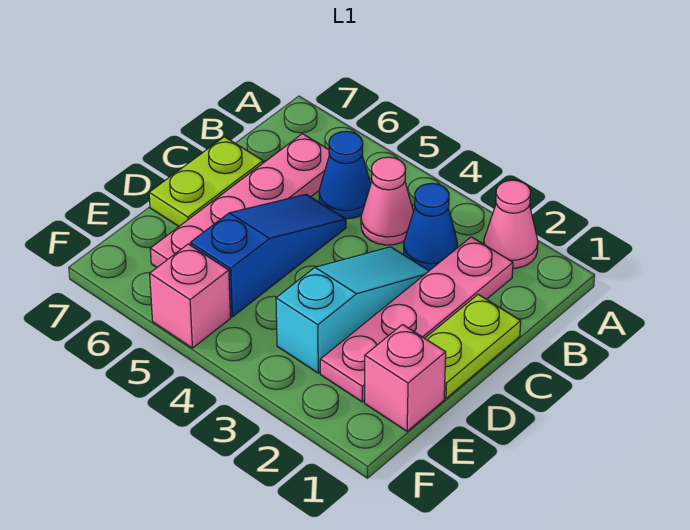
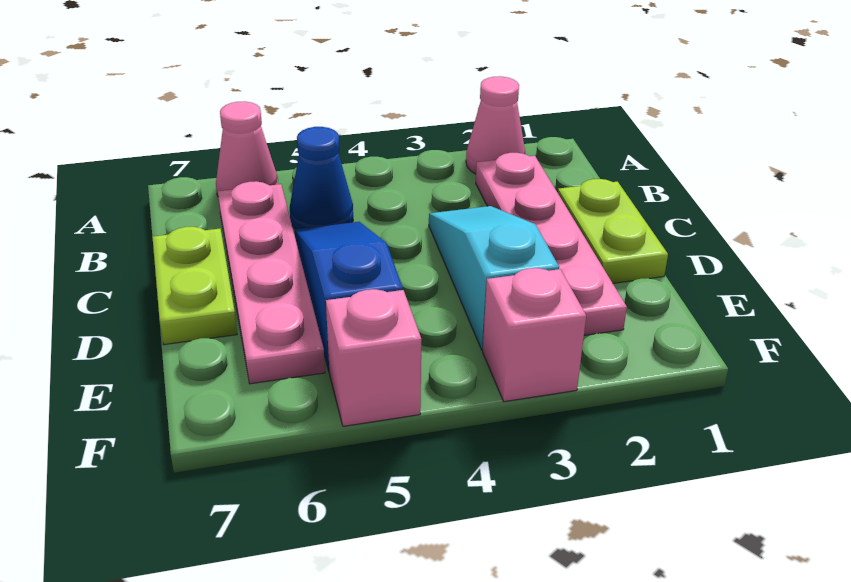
blue cone B3 level 1 -> none
pink cone B4 level 1 -> pink cone A6 level 1
pink brick E1 level 1 -> pink brick F3 level 1

